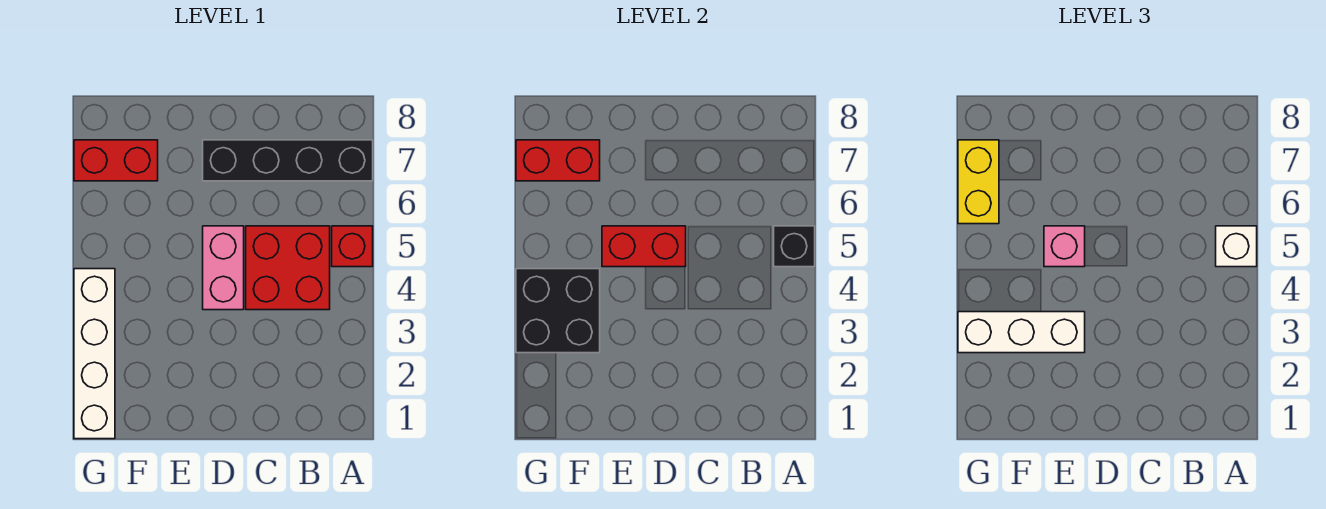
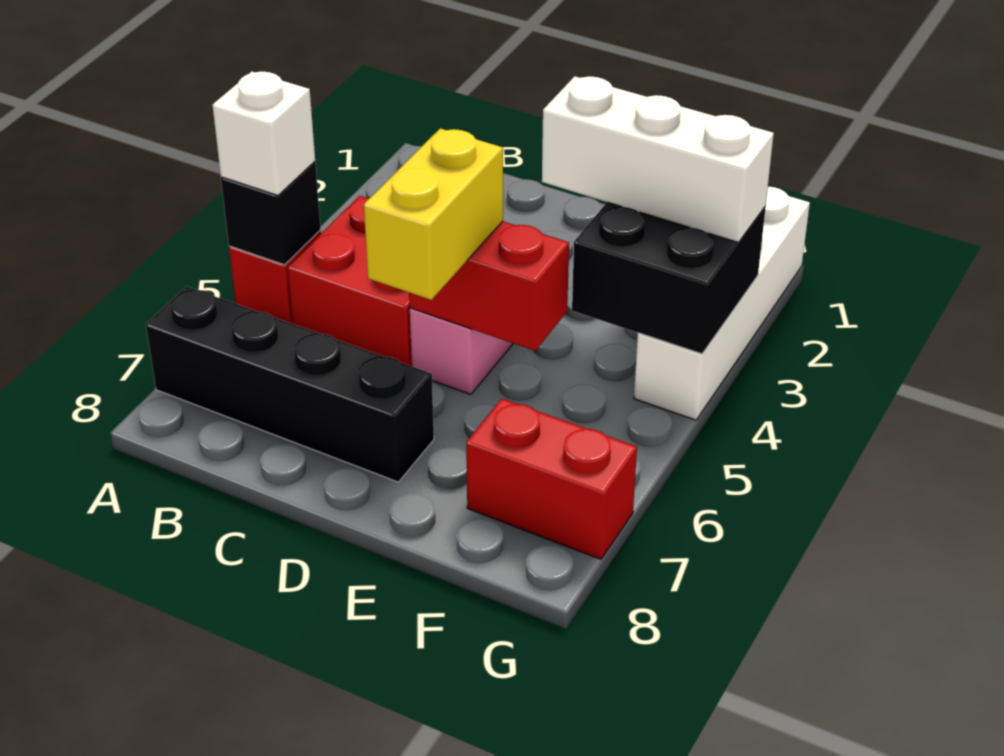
pink brick E5 level 3 -> none
red brick F7:G7 level 2 -> none
yellow brick G6:G7 level 3 -> yellow brick D5:D6 level 3

